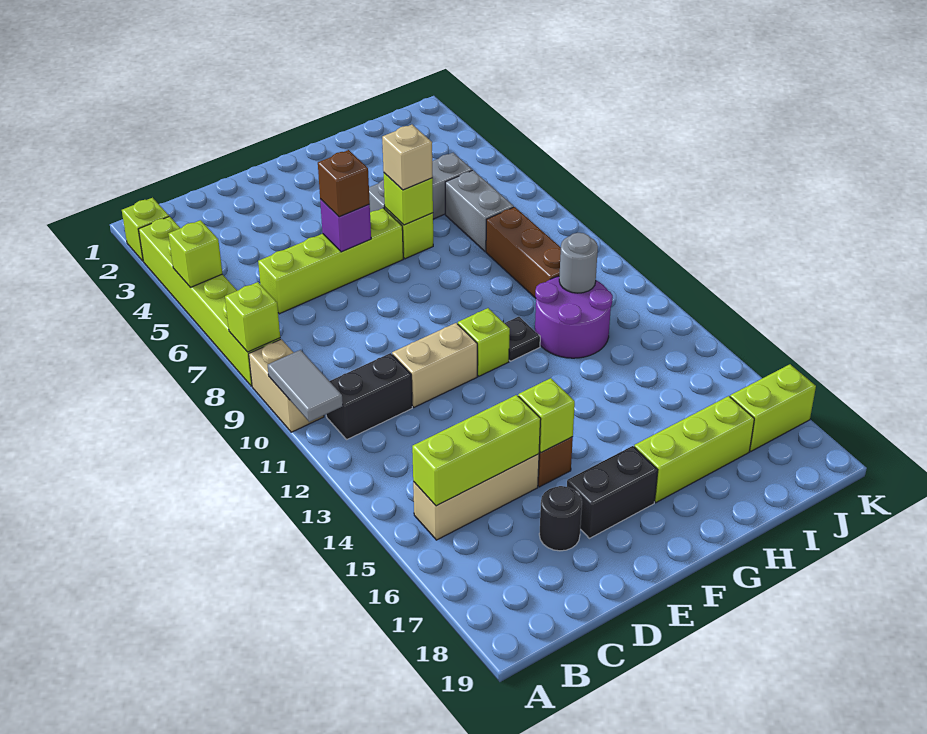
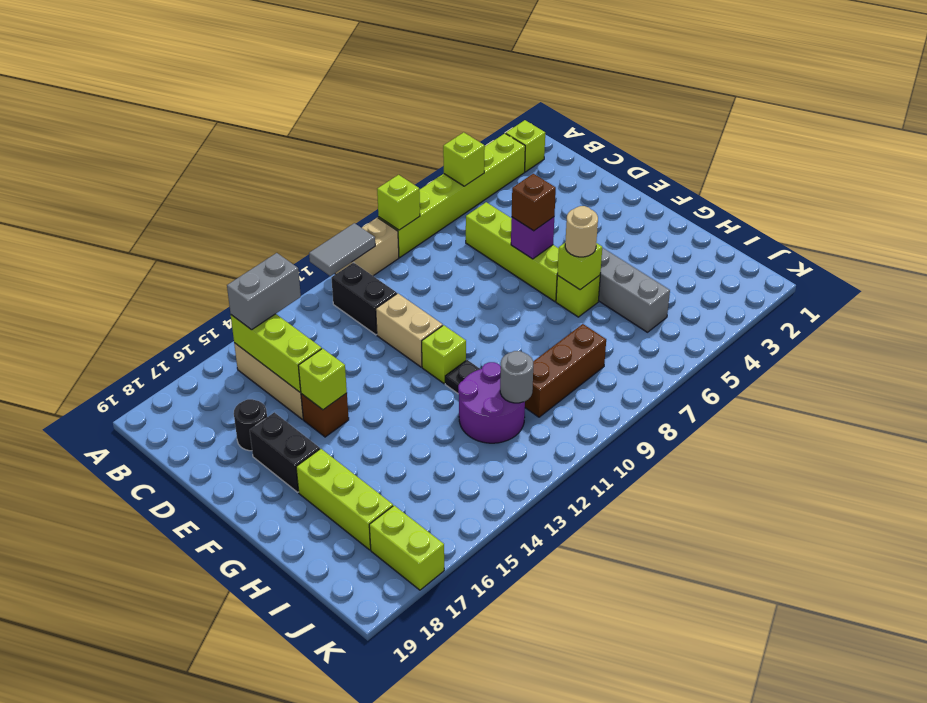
tan brick G6 level 3 -> tan round brick G6 level 3
grey brick I6:I7 level 1 -> grey brick B14:B15 level 3

